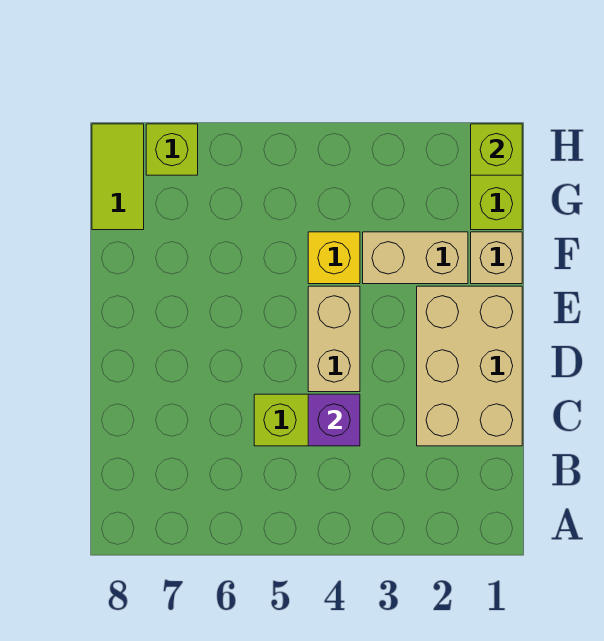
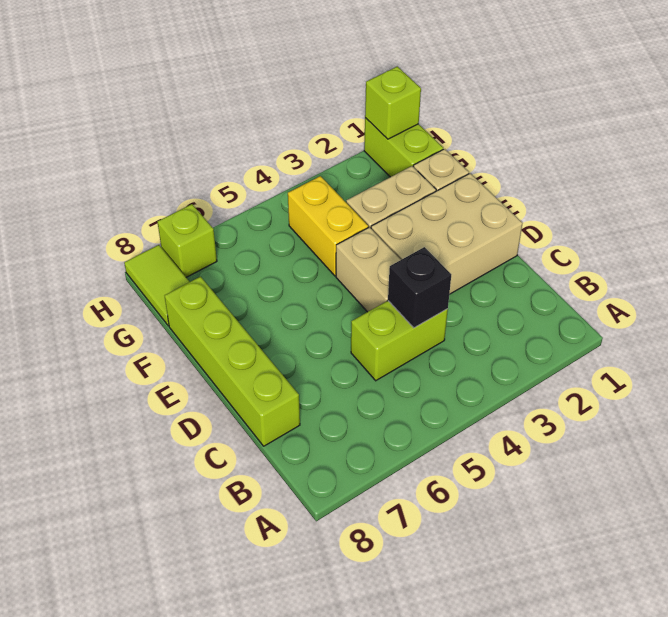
tan brick C1:E2 level 1 -> tan brick D1:E3 level 1
purple brick C4 level 2 -> black brick C4 level 2
none -> lime brick C8:F8 level 1
yellow brick F4 level 1 -> yellow brick F4:G4 level 1

